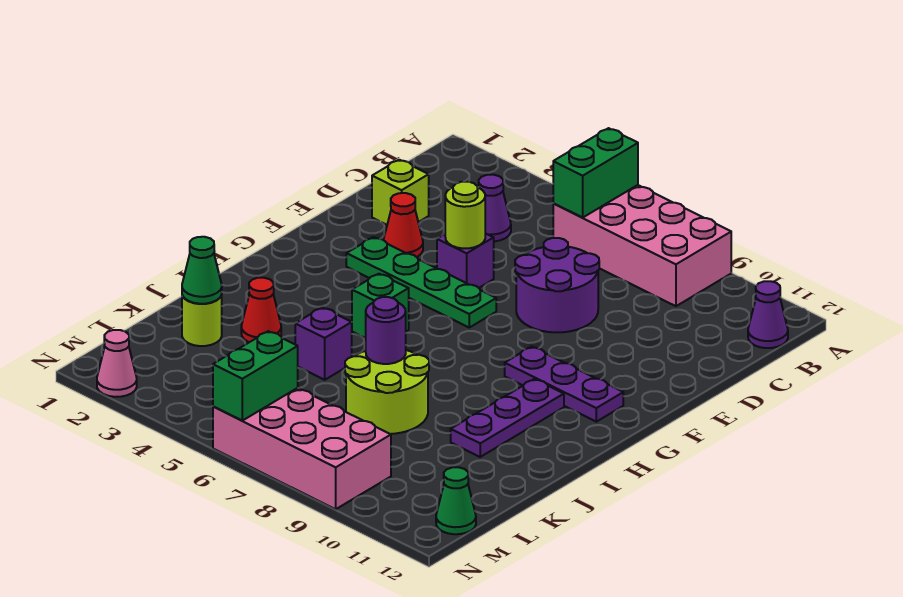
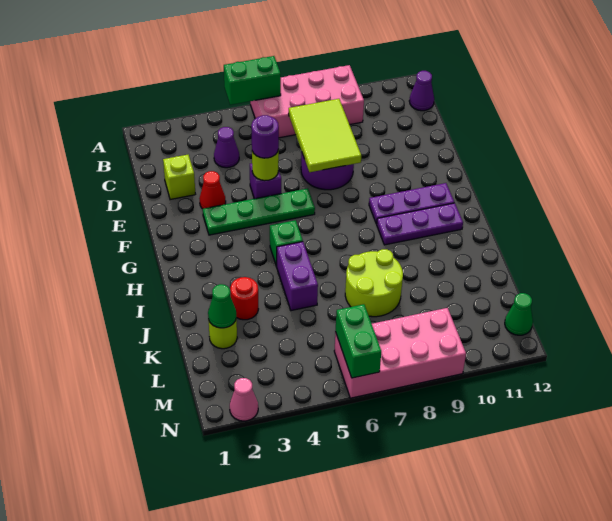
green brick A6:B6 level 2 -> green brick A5:A6 level 2
none -> lime tile C7:E8 level 2
purple plate H10:J10 level 1 -> purple plate H9:H11 level 1
red cone J3 level 1 -> red round brick J3 level 1
purple brick J5 level 1 -> purple brick I5:J5 level 1
purple round brick J7 level 2 -> purple round brick E5 level 3

